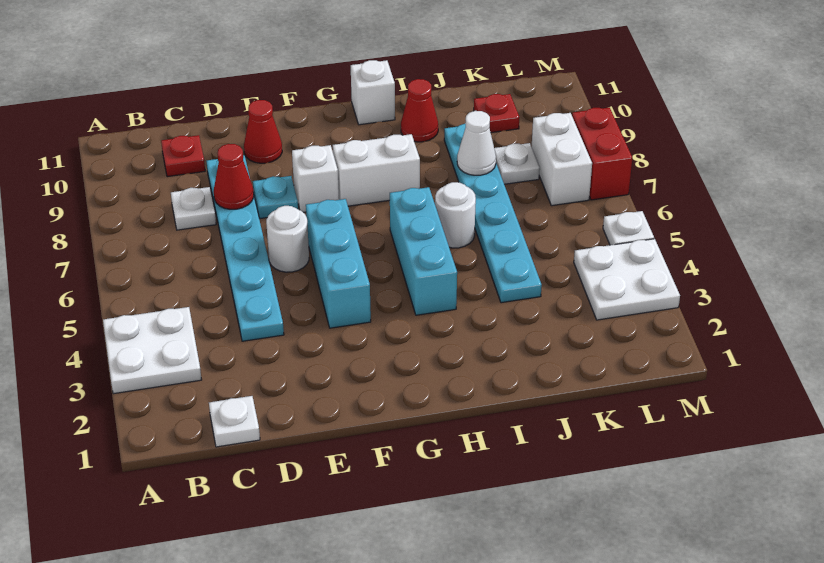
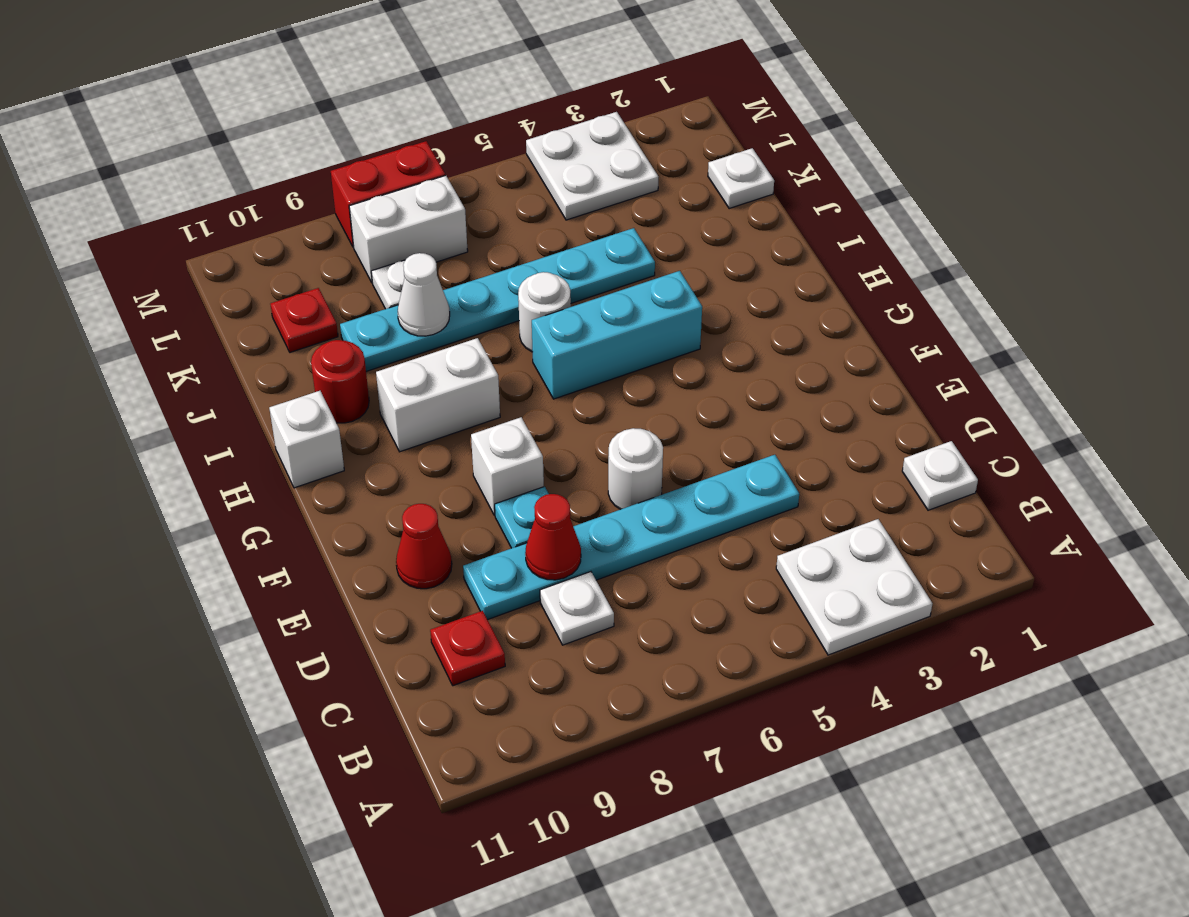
cyan brick F4:F6 level 1 -> none
white brick G8:H8 level 1 -> white brick H8:H9 level 1
red cone I10 level 1 -> red round brick I10 level 1
white plate M5 level 1 -> white plate K1 level 1

